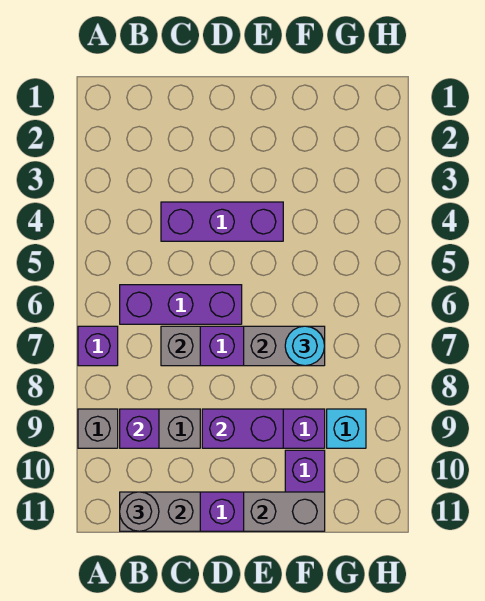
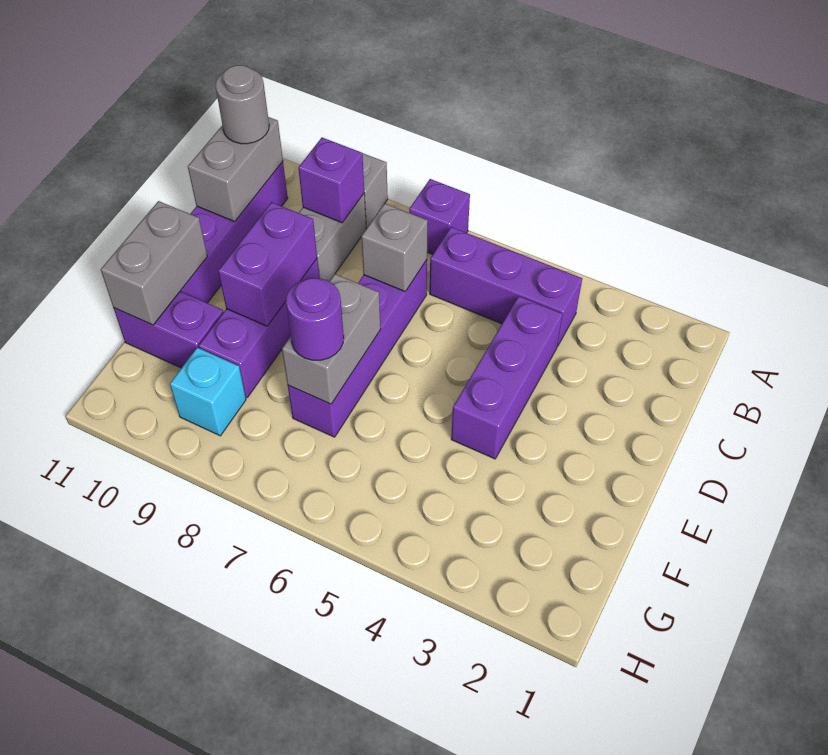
purple brick B6:D6 level 1 -> purple brick B4:B6 level 1
cyan round brick F7 level 3 -> purple round brick F7 level 3

